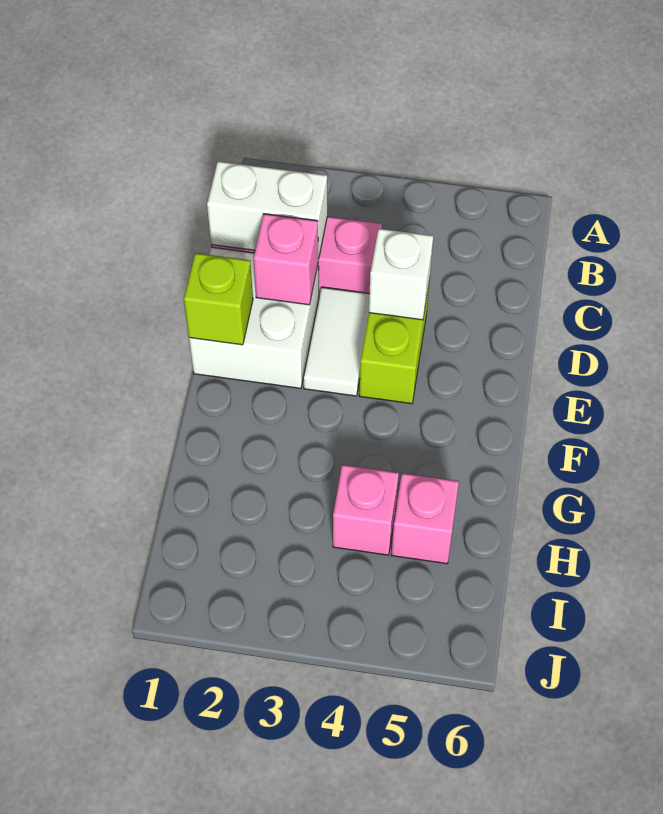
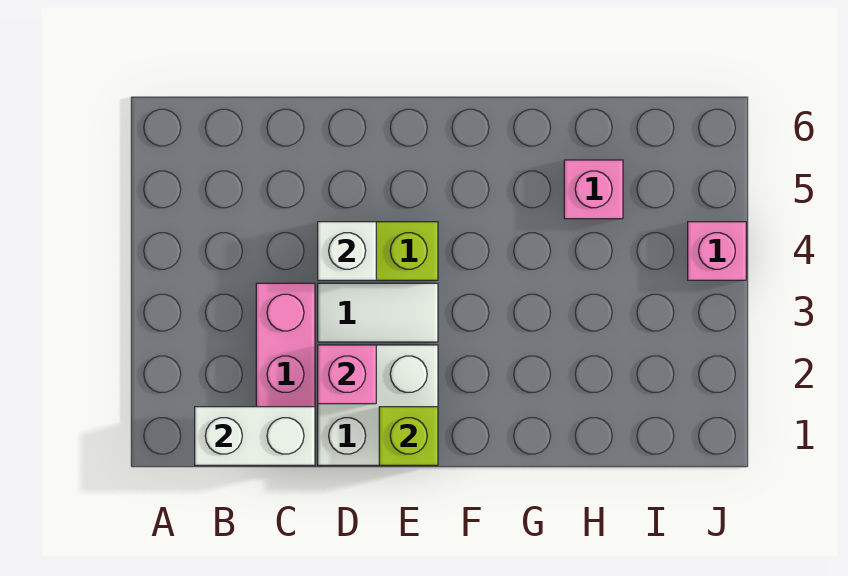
white brick C1:C2 level 2 -> white brick B1:C1 level 2
pink brick H4 level 1 -> pink brick J4 level 1

